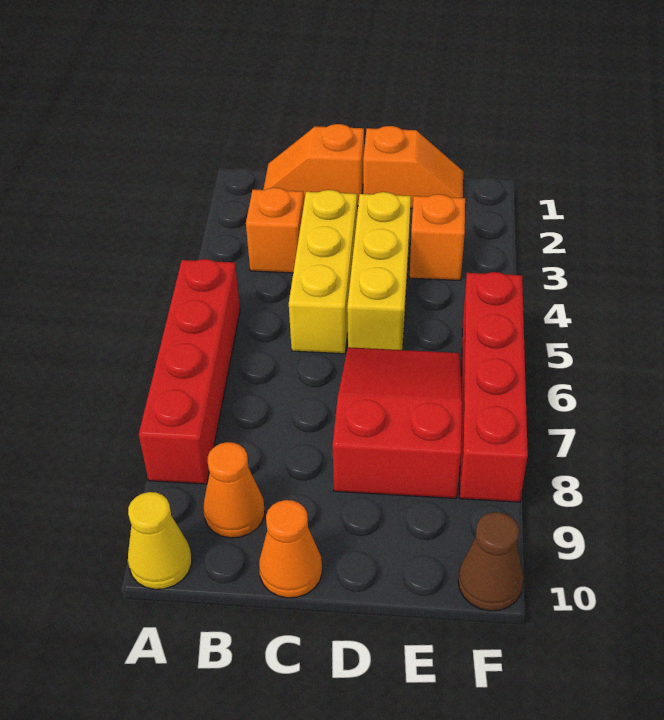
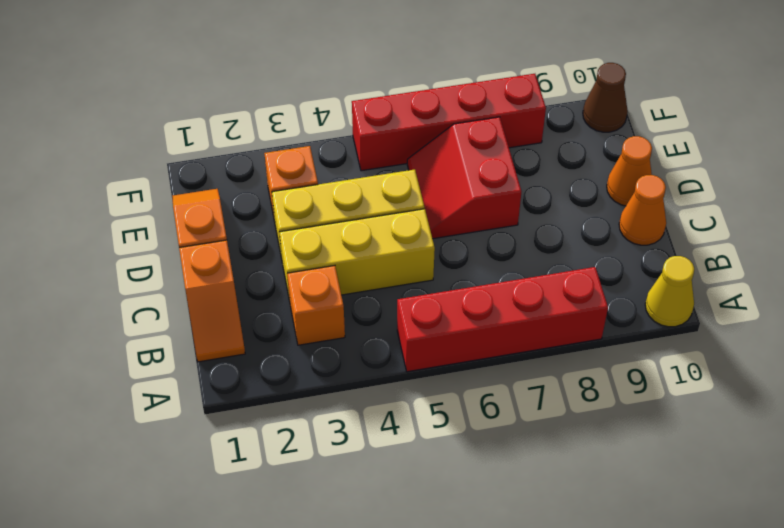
orange cone B9 level 1 -> orange cone D10 level 1
red slope D6:E8 level 1 top 8 -> red slope D6:E7 level 1 top 7

